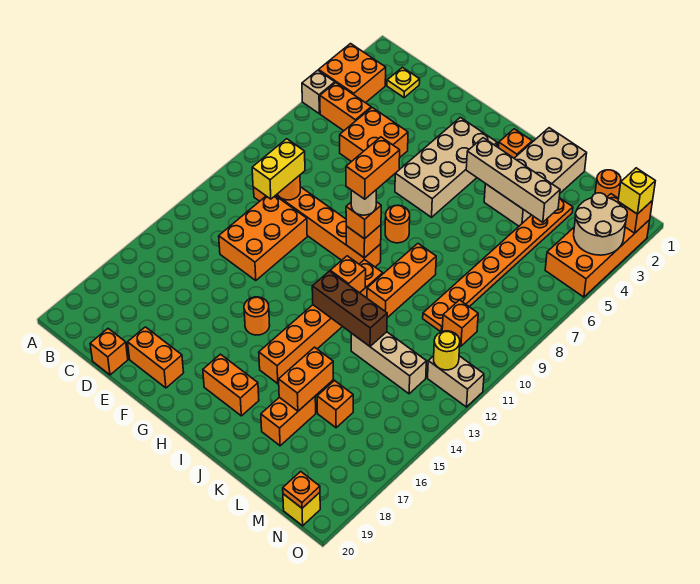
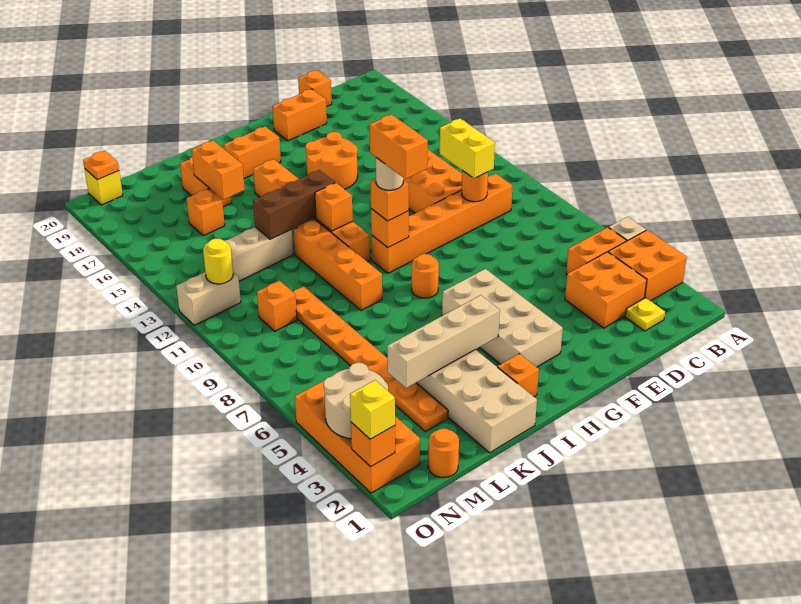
orange brick D5:E6 level 1 -> orange brick C3:D4 level 1
orange round brick G15 level 1 -> orange round brick F15:G16 level 1
orange brick J9:J11 level 1 -> orange brick J9:J12 level 1

